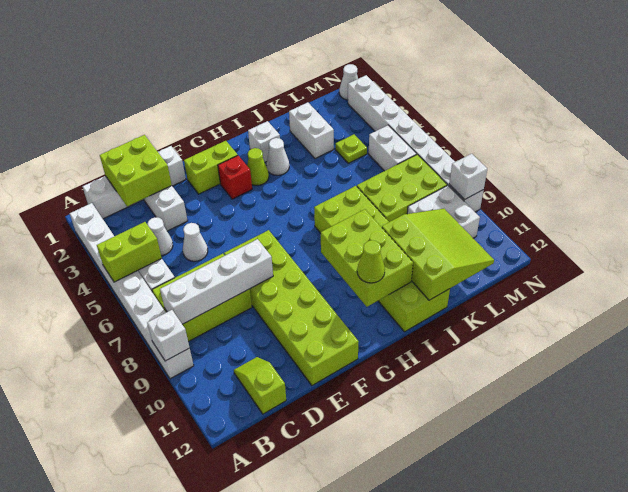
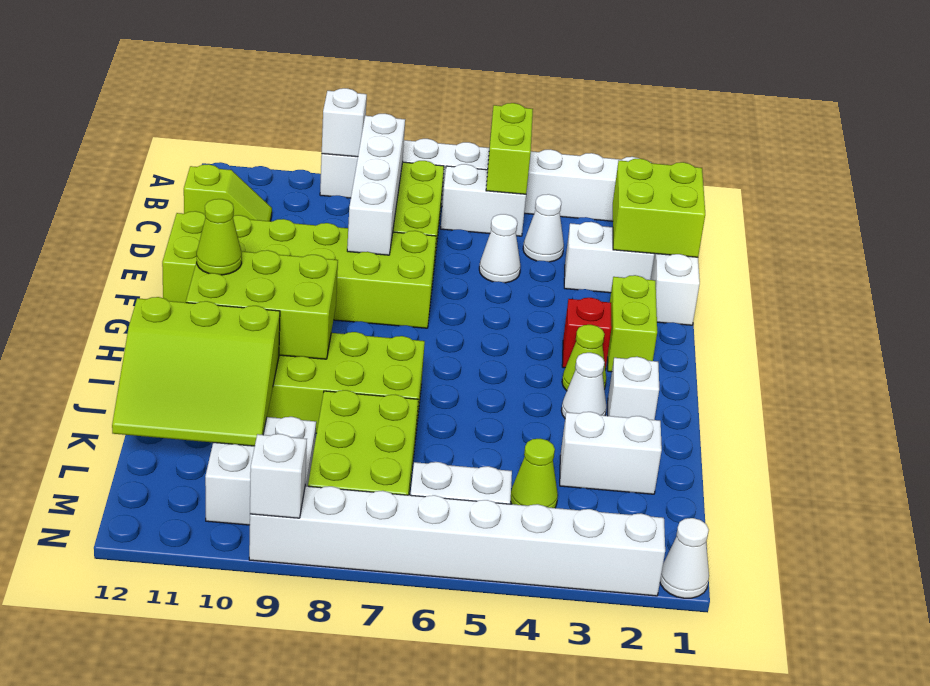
lime plate L4 level 1 -> lime cone L4 level 1

